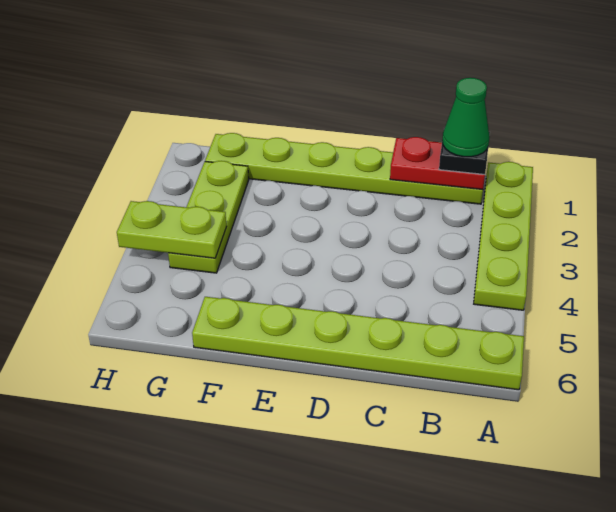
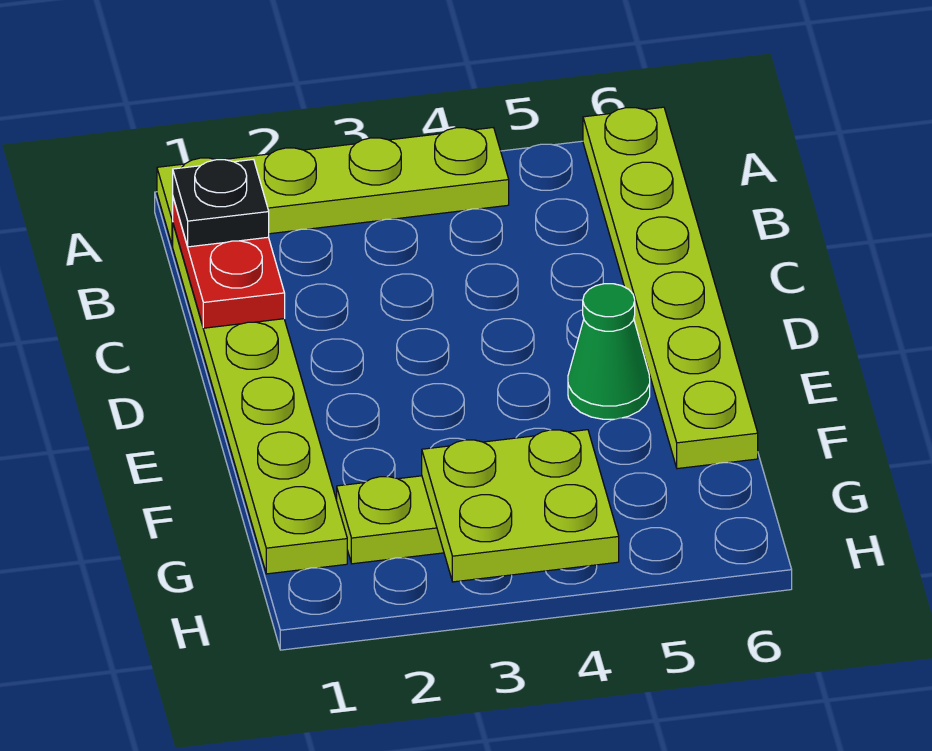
green cone B1 level 4 -> green cone E5 level 1
lime plate G4:H4 level 2 -> lime plate G3:H4 level 2

